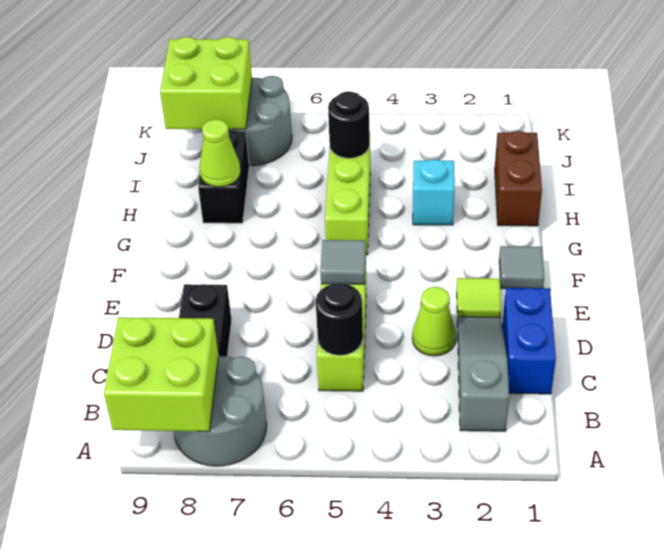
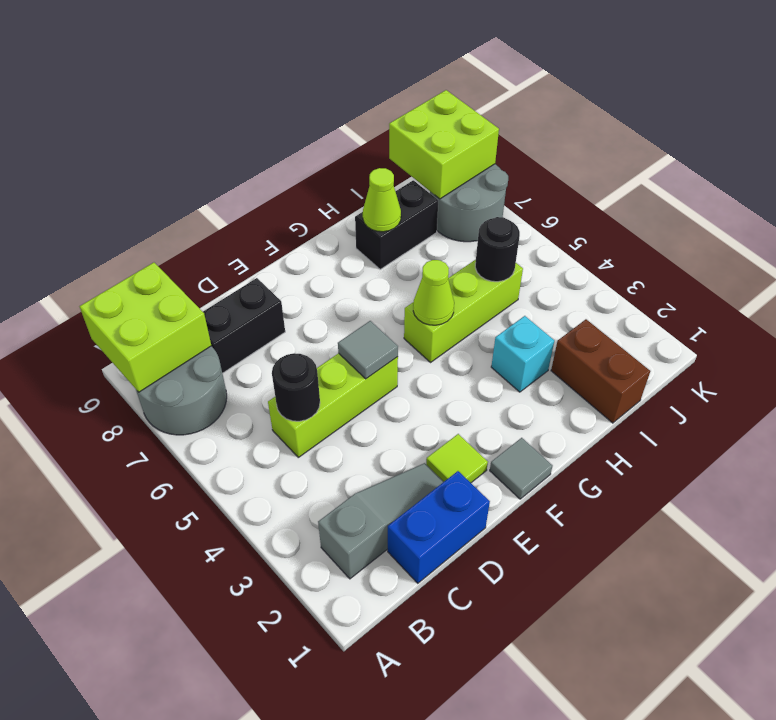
lime cone D3 level 1 -> lime cone G5 level 2
brown brick H1:I1 level 1 -> brown brick I1:I2 level 1

